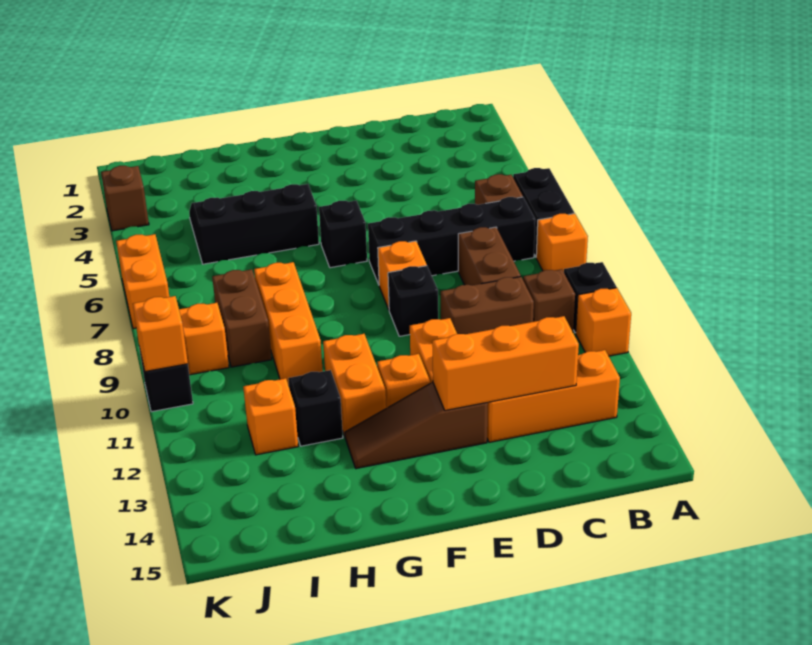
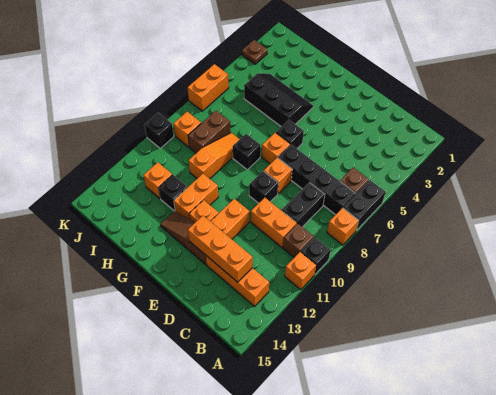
brown brick C8:C9 level 1 -> black brick C8:C9 level 1
brown brick C10:D10 level 1 -> orange brick C10:D10 level 1
none -> black brick G8 level 1
orange brick H8:H10 level 1 -> orange slope H8:H10 level 1 top 10
brown brick K3 level 1 -> brown plate K3 level 1
orange brick K10 level 2 -> orange brick F7 level 1

